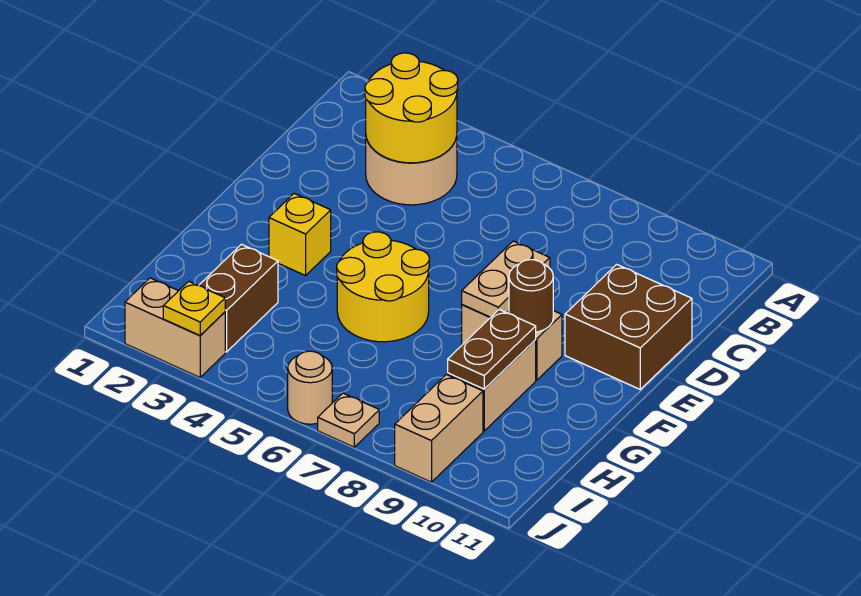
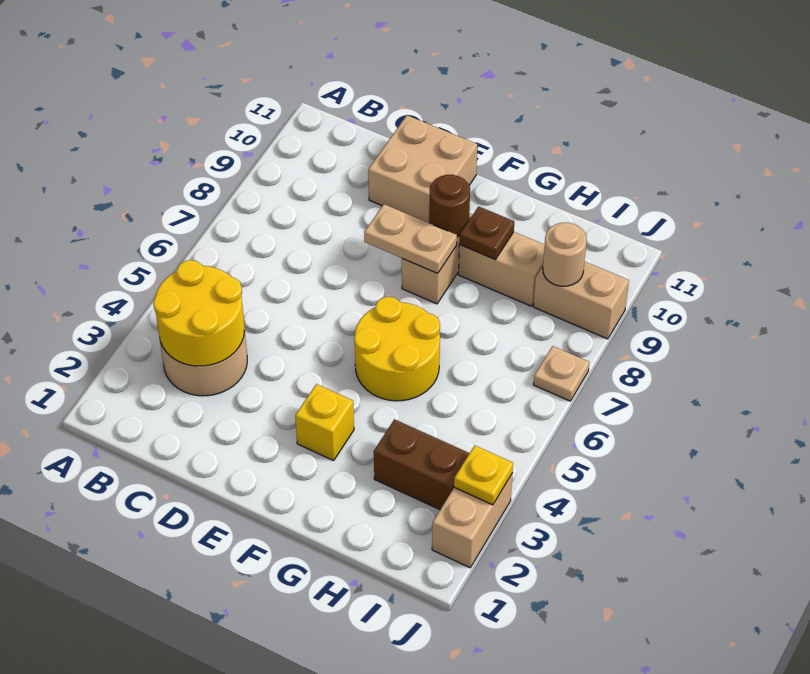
brown brick D10:E11 level 1 -> tan brick D10:E11 level 1
brown plate G9:H9 level 2 -> brown plate G9 level 2
tan round brick J6 level 1 -> tan round brick I9 level 2

